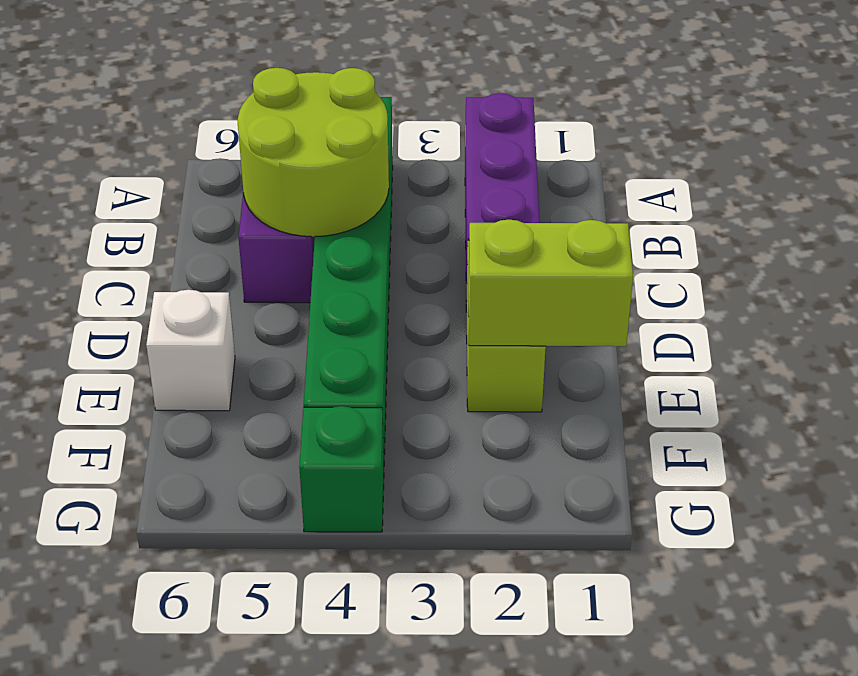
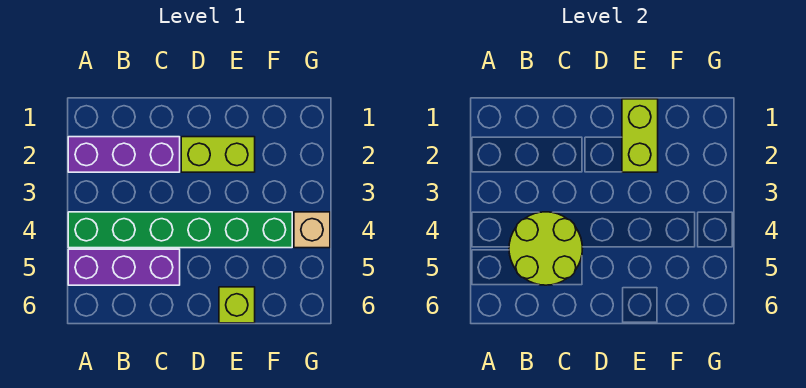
white brick E6 level 1 -> lime brick E6 level 1
green brick G4 level 1 -> tan brick G4 level 1

